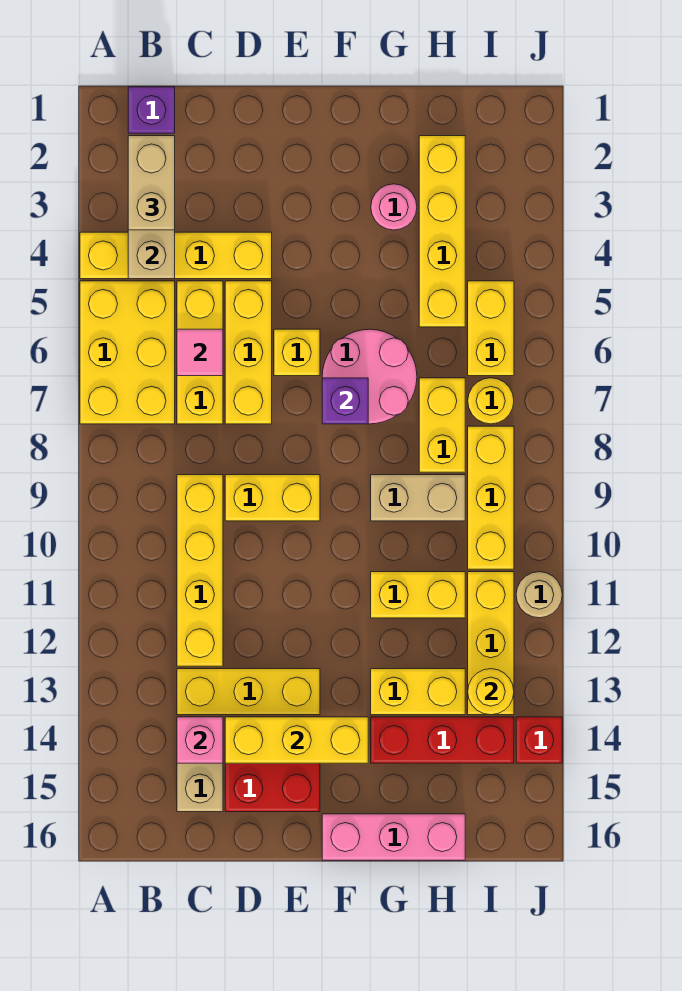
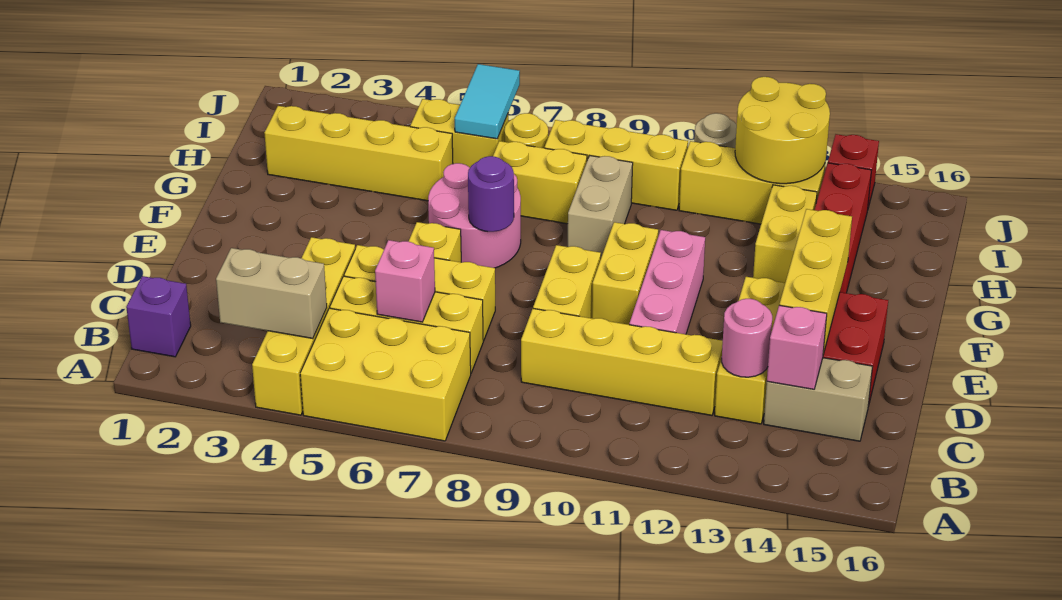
tan brick B2:B3 level 3 -> none
pink tile C6 level 2 -> pink brick C6 level 2
purple brick F7 level 2 -> purple round brick F7 level 2
pink brick F16:H16 level 1 -> pink brick D11:F11 level 1
pink round brick G3 level 1 -> pink round brick C13 level 2
yellow brick G11:H11 level 1 -> yellow brick E10:F10 level 1
none -> cyan tile I6:J6 level 2
yellow round brick I13 level 2 -> yellow round brick I12:J13 level 2

